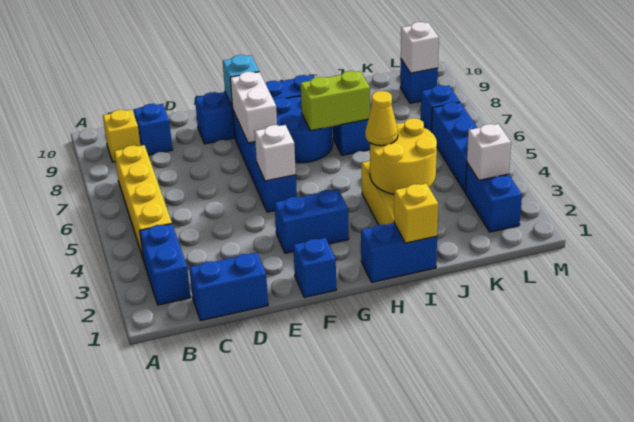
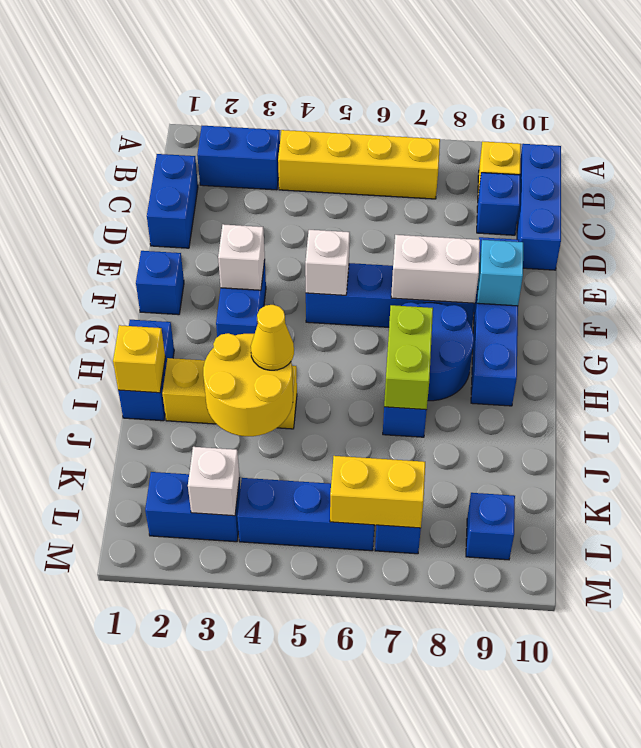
none -> blue brick B10:D10 level 1
none -> yellow brick L6:L7 level 2
white brick L9 level 2 -> white brick F3 level 2

